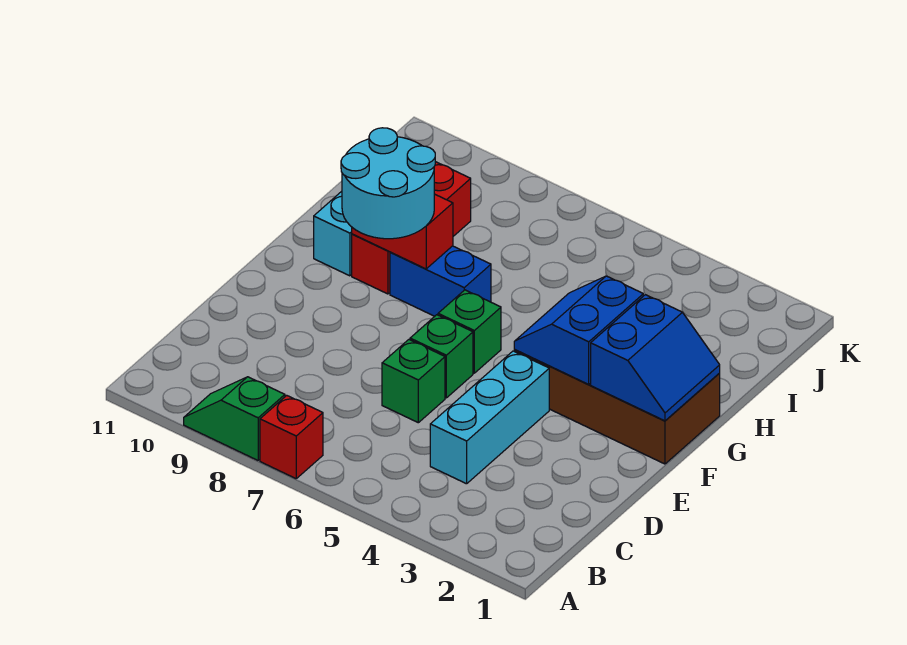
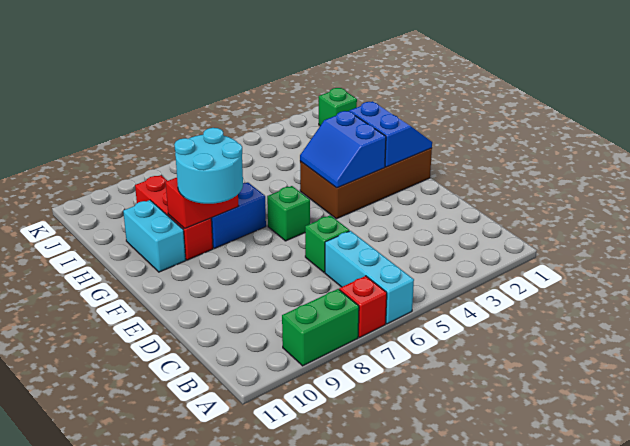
green slope A8:A9 level 1 top 8 -> green brick A8:A9 level 1
cyan brick C4:E4 level 1 -> cyan brick A6:C6 level 1
green brick E6 level 1 -> green brick J1 level 1

